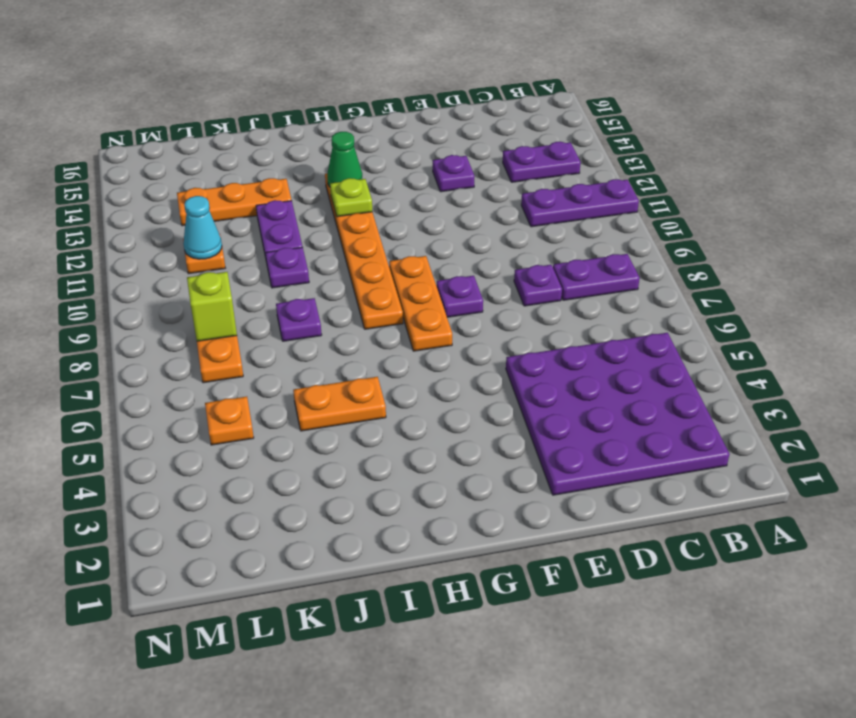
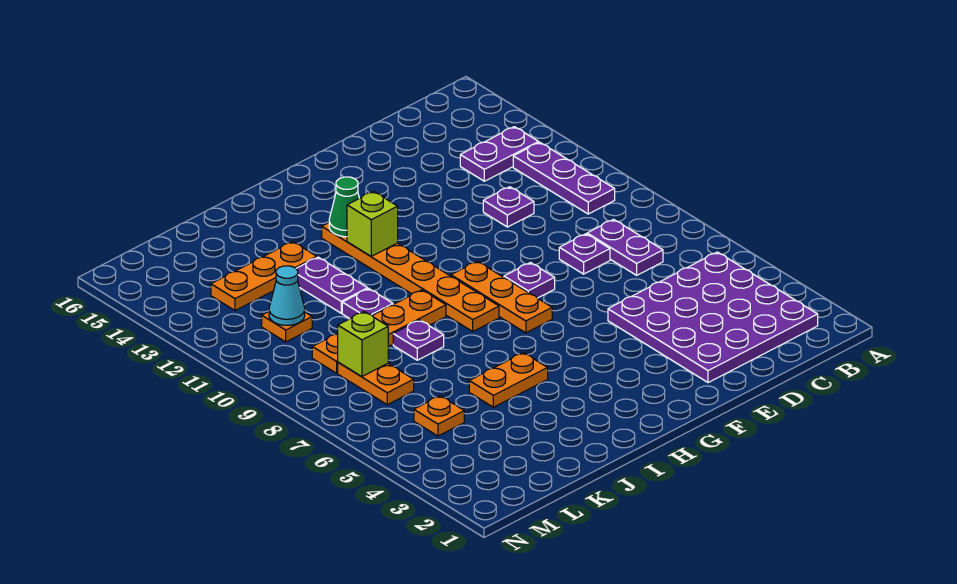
purple plate A11:C11 level 1 -> purple plate B10:B12 level 1
purple plate B8:C8 level 1 -> purple plate C7:C8 level 1
purple plate E13 level 1 -> purple plate D11 level 1
lime plate H12 level 2 -> lime brick H12 level 2
none -> orange plate I9:L9 level 1

